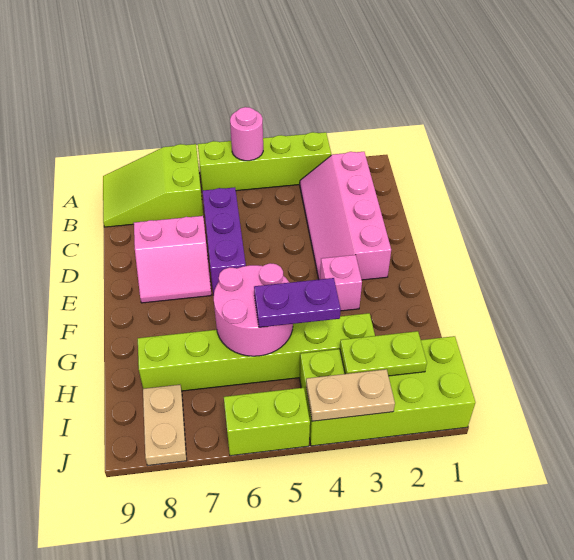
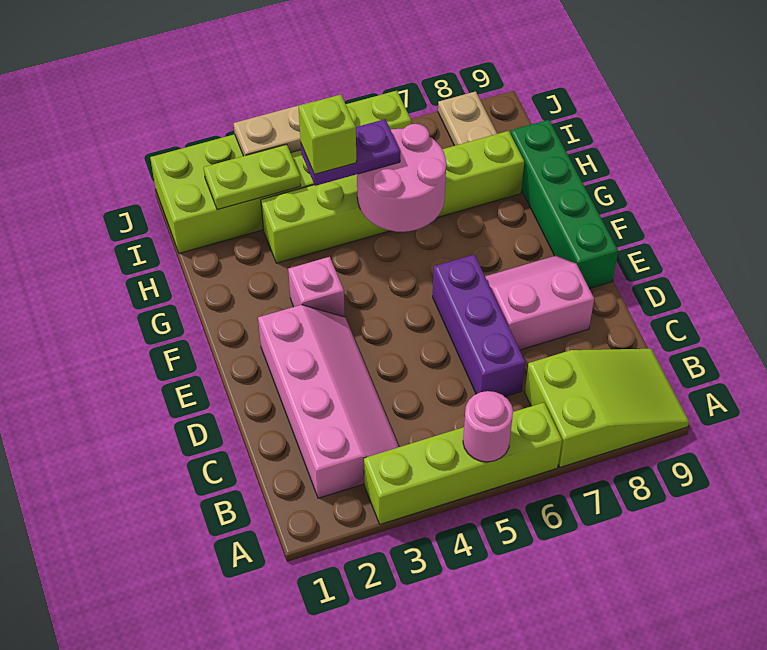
none -> green brick E9:H9 level 1
none -> lime brick H4 level 4

